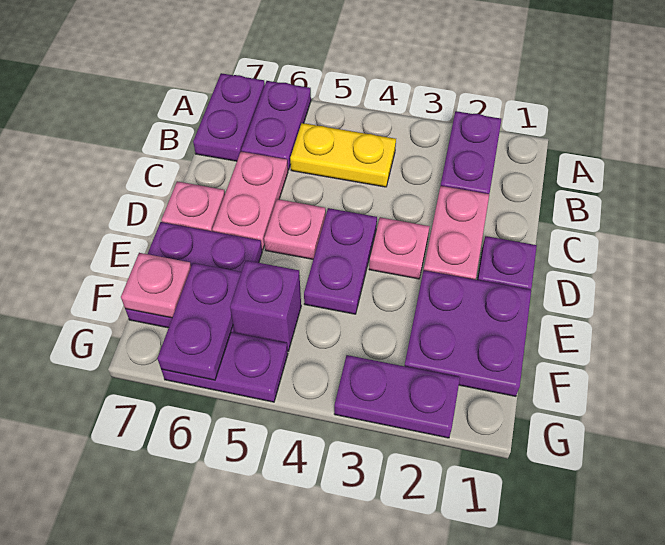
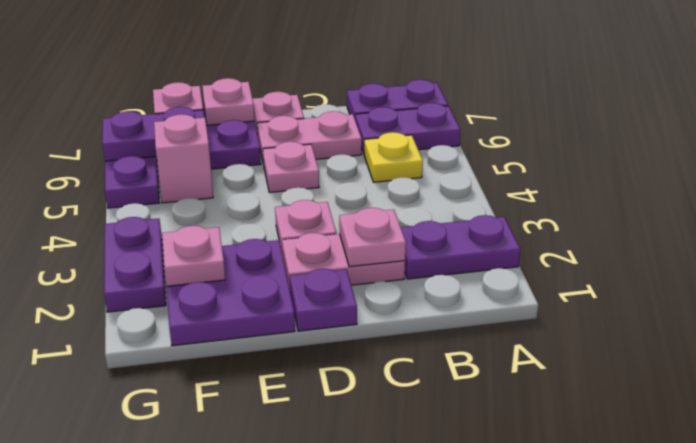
yellow plate B4:B5 level 1 -> yellow plate B5 level 1
none -> pink plate C2 level 2
purple plate D4:E4 level 1 -> none
none -> pink plate E7 level 2
none -> pink plate F2 level 2
purple brick F5 level 1 -> pink brick F5 level 1

